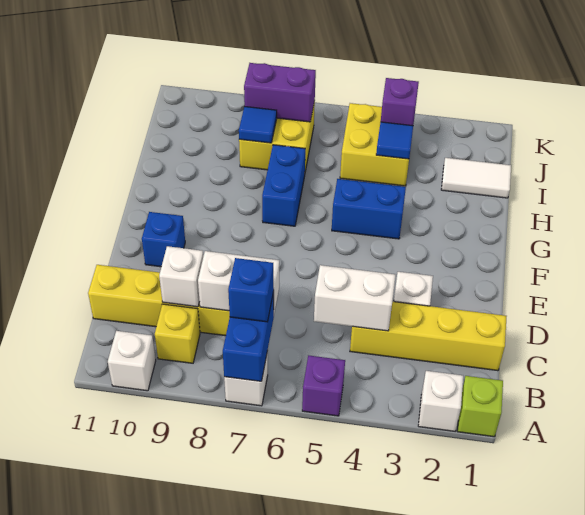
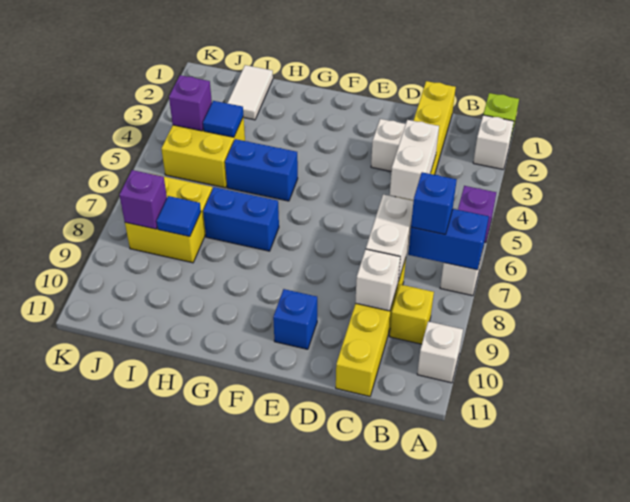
blue brick G4:G5 level 1 -> blue brick G5:H5 level 1
purple brick J7:J8 level 2 -> purple brick J8 level 2

